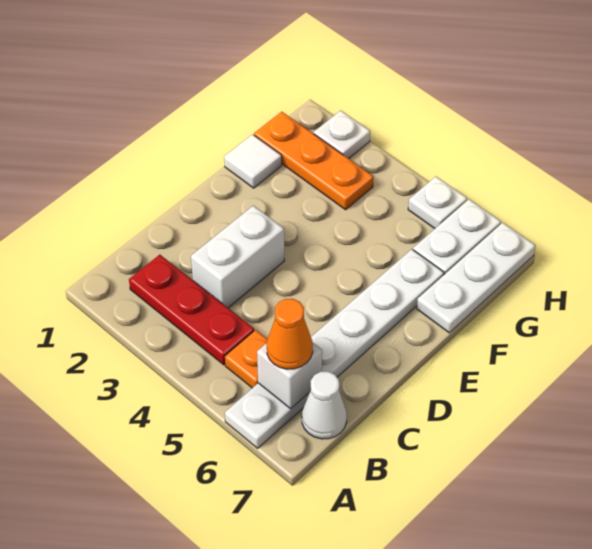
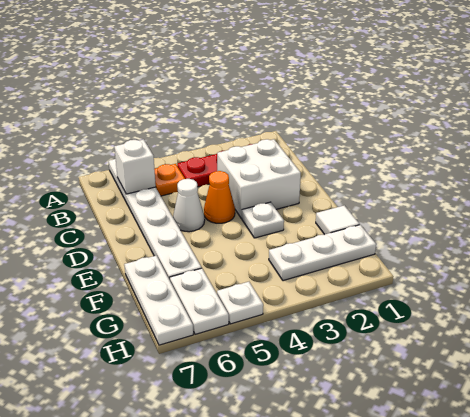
orange cone B6 level 3 -> orange cone D4 level 1
white cone B7 level 1 -> white cone D5 level 1
white brick C3:D3 level 1 -> white brick C2:D3 level 1
orange plate G1:G3 level 1 -> white plate G1:G3 level 1
white plate H2 level 1 -> white plate E3 level 1

